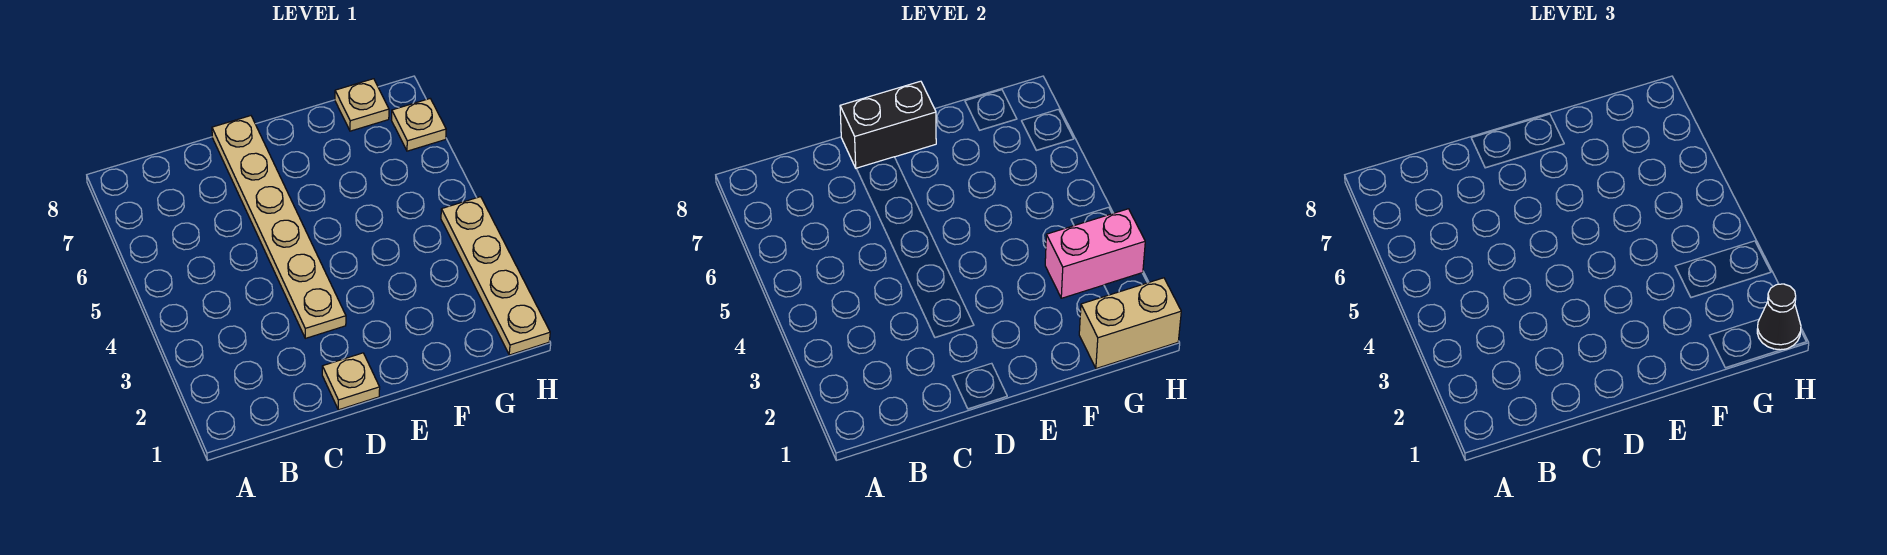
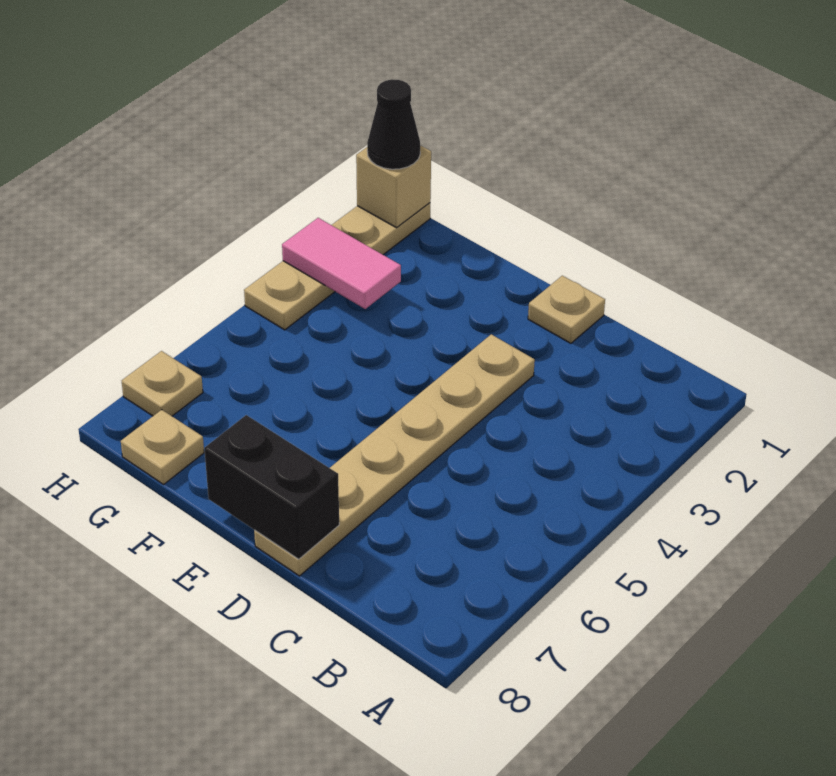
tan brick G1:H1 level 2 -> tan brick H1 level 2
pink brick G3:H3 level 2 -> pink tile G3:H3 level 2

